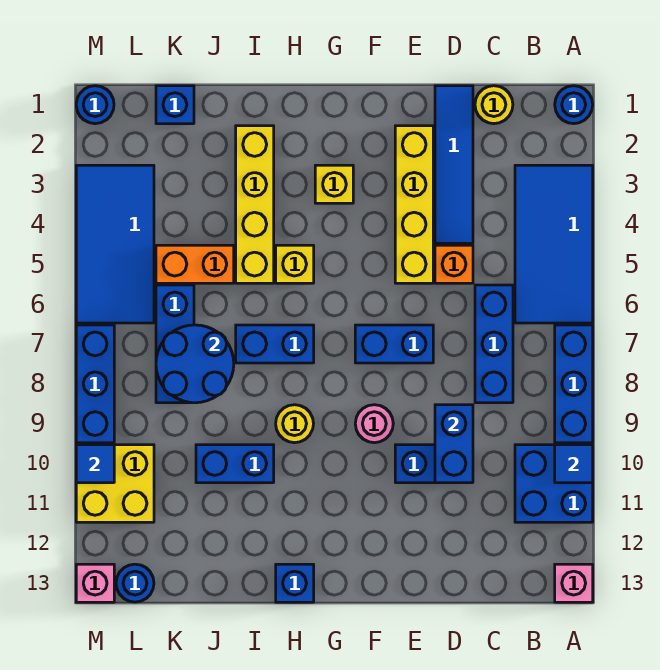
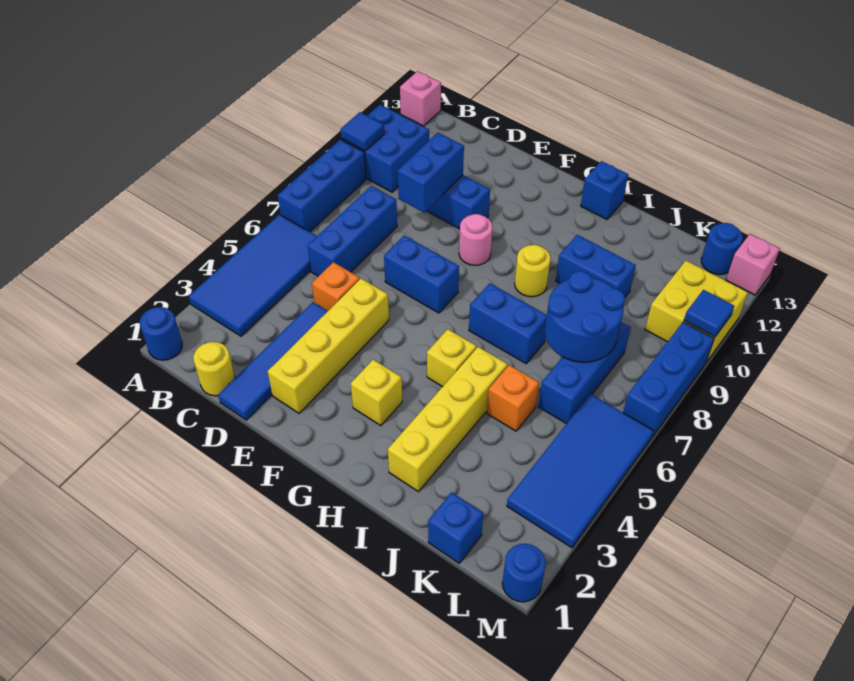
orange brick J5:K5 level 1 -> orange brick J5 level 1

